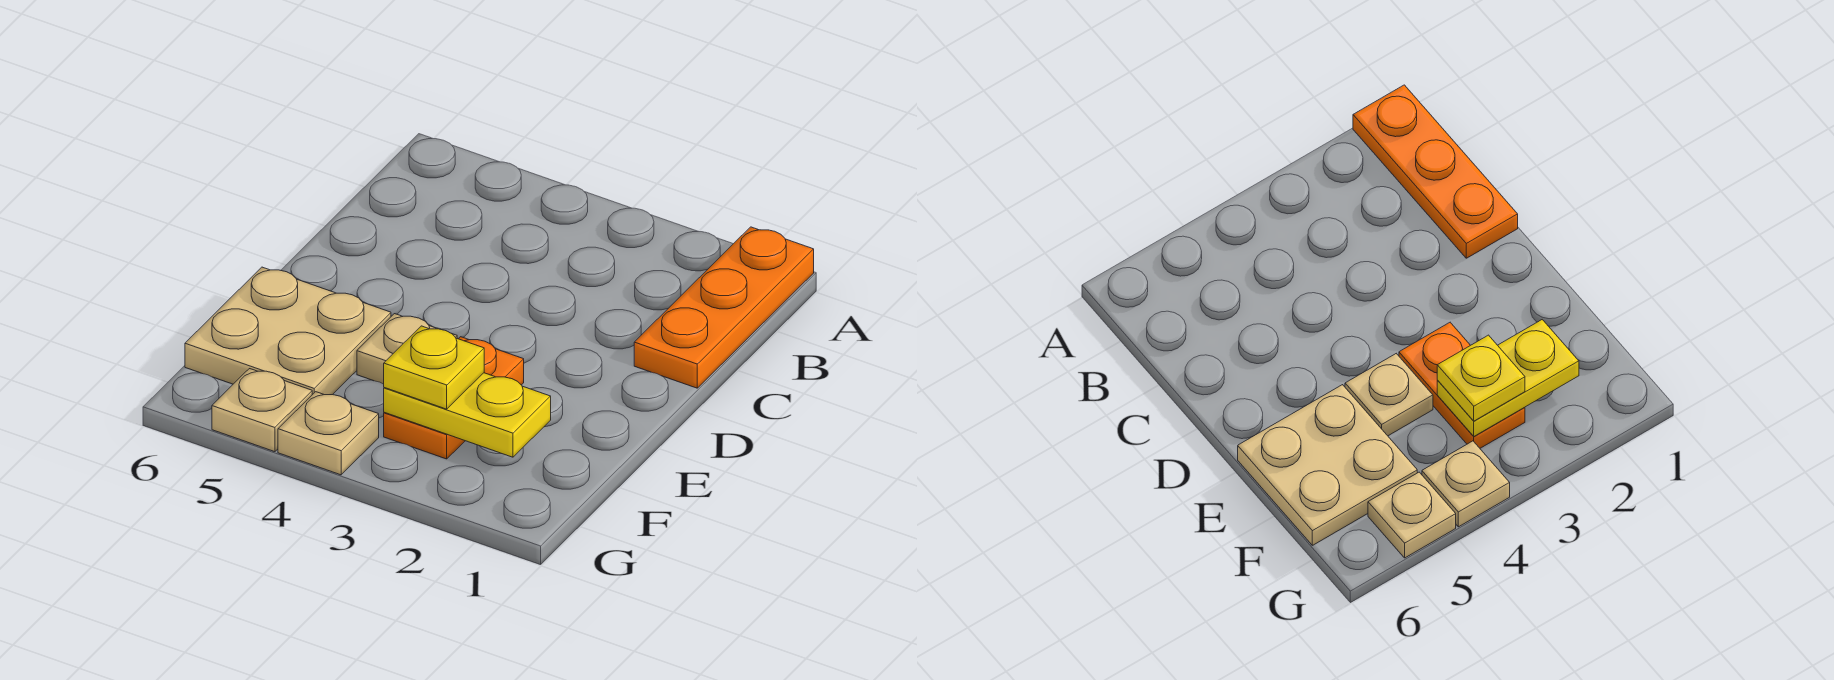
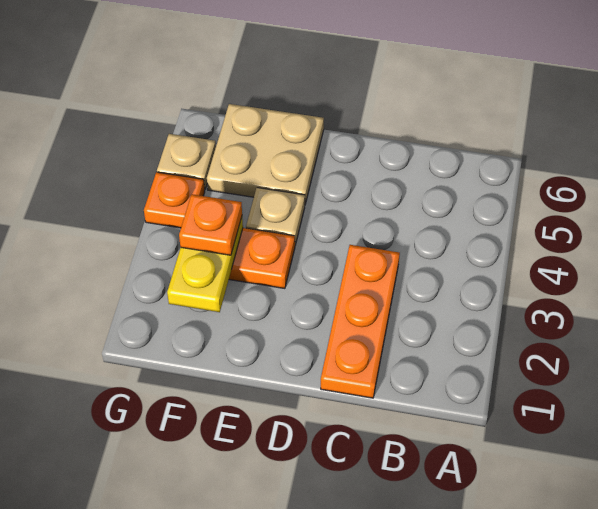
orange plate A1:C1 level 1 -> orange plate C1:C3 level 1
yellow plate F3 level 3 -> orange plate F3 level 3
tan plate G4 level 1 -> orange plate G4 level 1

